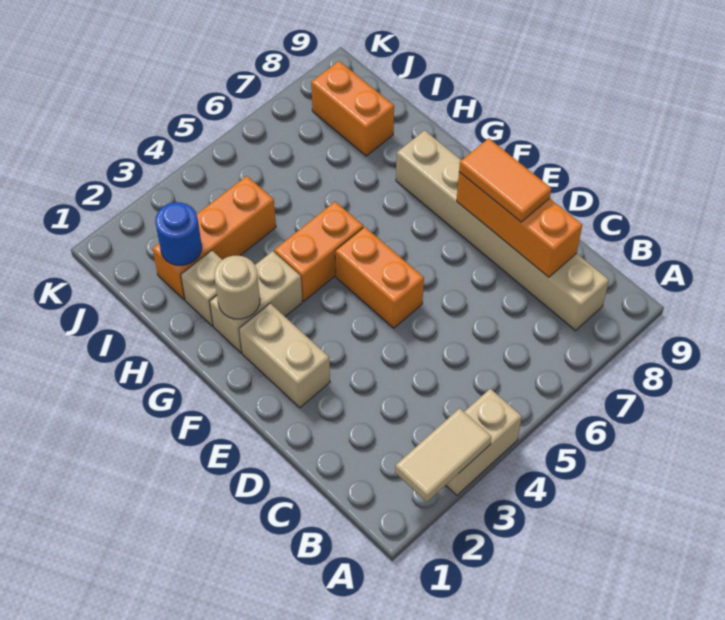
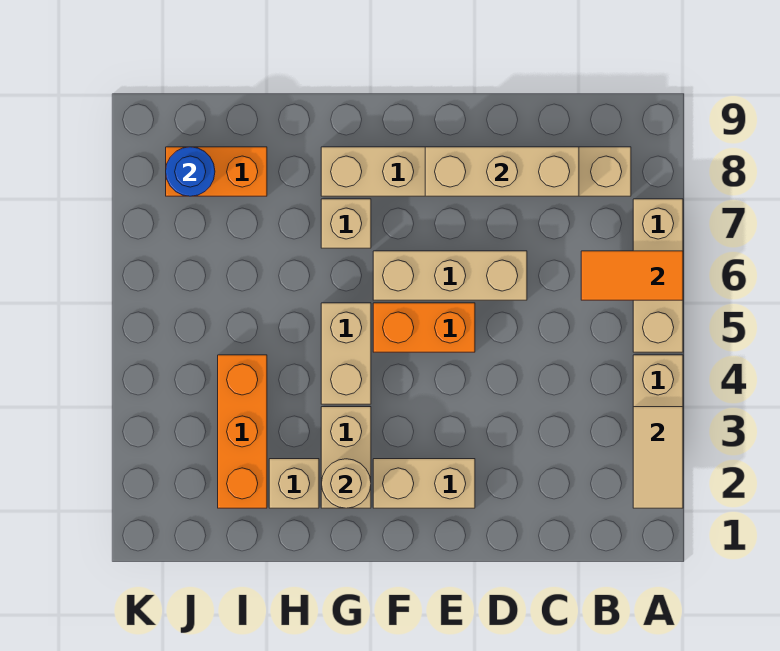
none -> tan brick A5:A7 level 1
orange brick C8:E8 level 2 -> tan brick C8:E8 level 2
none -> tan brick D6:F6 level 1
orange tile D8:E8 level 3 -> orange tile A6:B6 level 2
orange brick G4:G5 level 1 -> tan brick G4:G5 level 1
none -> tan brick G7 level 1
blue round brick I2 level 2 -> blue round brick J8 level 2

